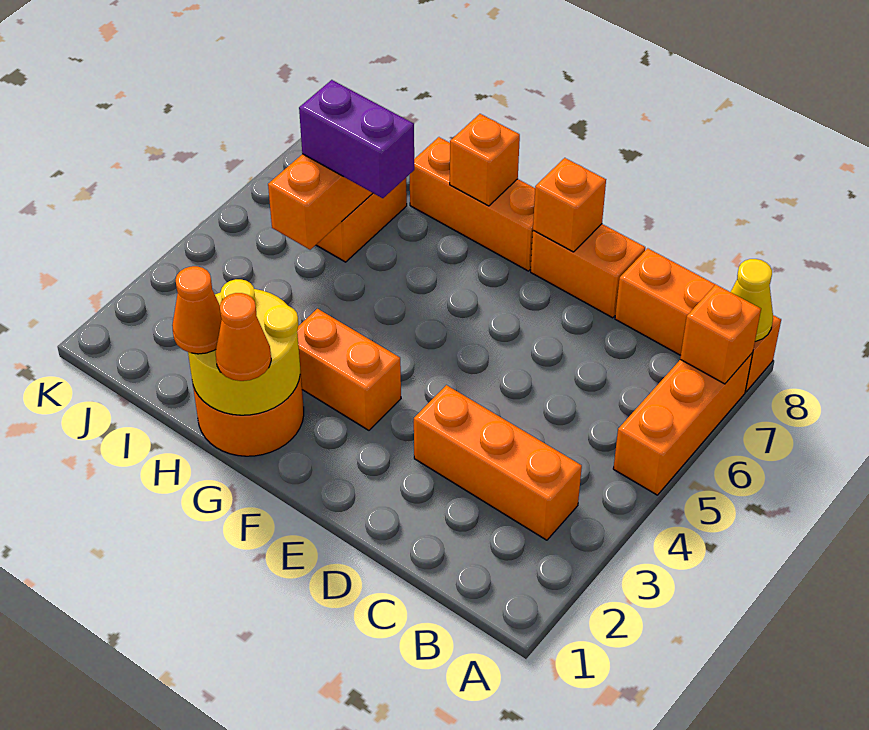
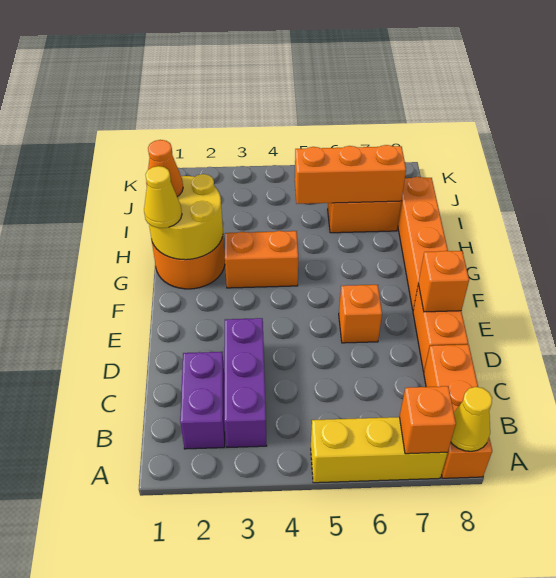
orange brick A5:A7 level 1 -> yellow brick A5:A7 level 1
orange brick B3:D3 level 1 -> purple brick B3:D3 level 1
orange brick F3:G3 level 1 -> orange brick G3:G4 level 1
orange brick F8:H8 level 1 -> orange brick F8:I8 level 1
orange cone G1 level 3 -> yellow cone G1 level 3
orange brick G8 level 2 -> orange brick E6 level 1
purple brick H6:I6 level 3 -> purple brick B2:C2 level 1

